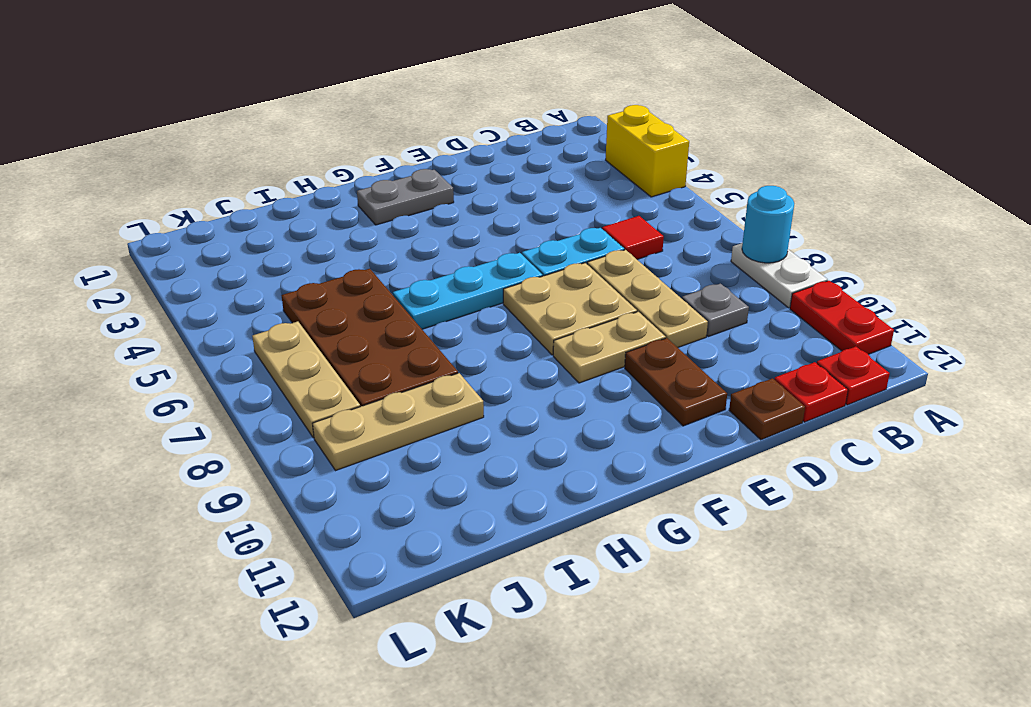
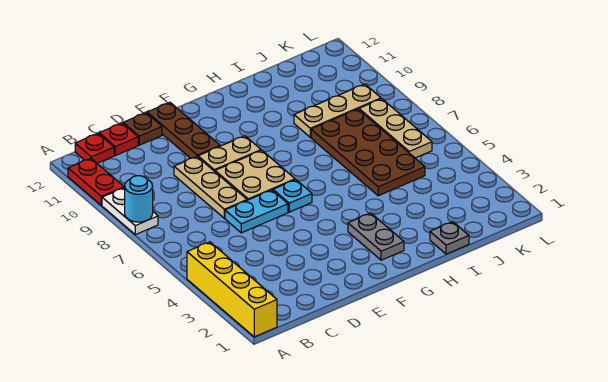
yellow brick A3:A4 level 1 -> yellow brick A1:A4 level 1
red tile C6 level 1 -> none
grey plate C9 level 1 -> grey plate I1 level 1
brown plate E10:E11 level 1 -> brown plate E10:E12 level 1
grey plate F2:G2 level 1 -> grey plate G2:G3 level 1
cyan plate F6:H6 level 1 -> cyan plate F6 level 1

